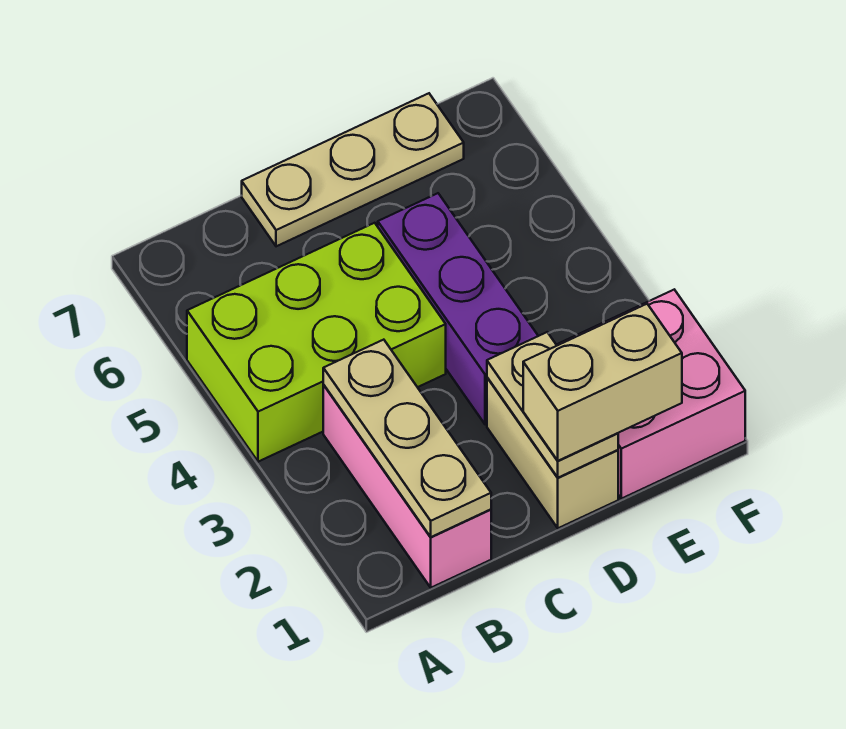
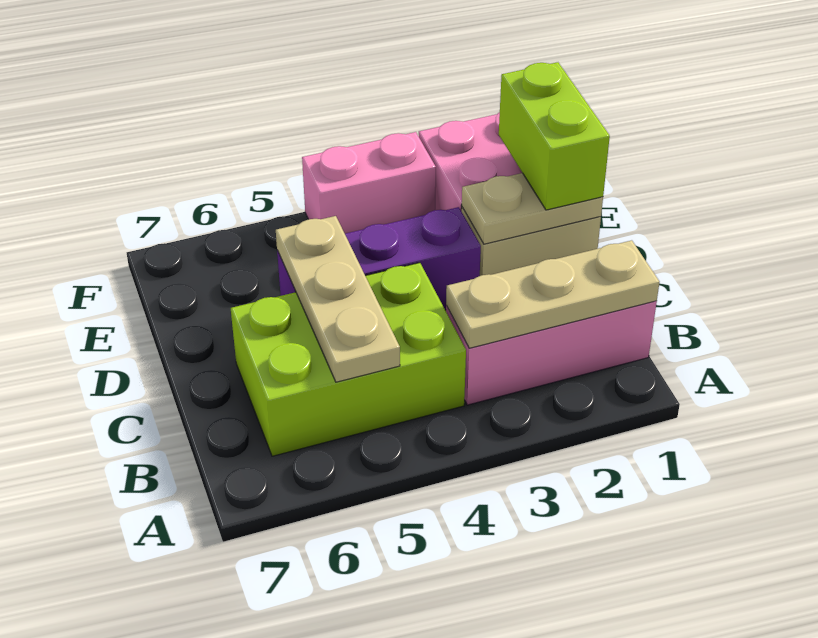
lime brick A4:C5 level 1 -> lime brick B4:C6 level 1
tan plate C7:E7 level 1 -> tan plate B5:D5 level 2
tan brick D1:E1 level 3 -> lime brick D1:E1 level 3
none -> pink brick F3:F4 level 1

